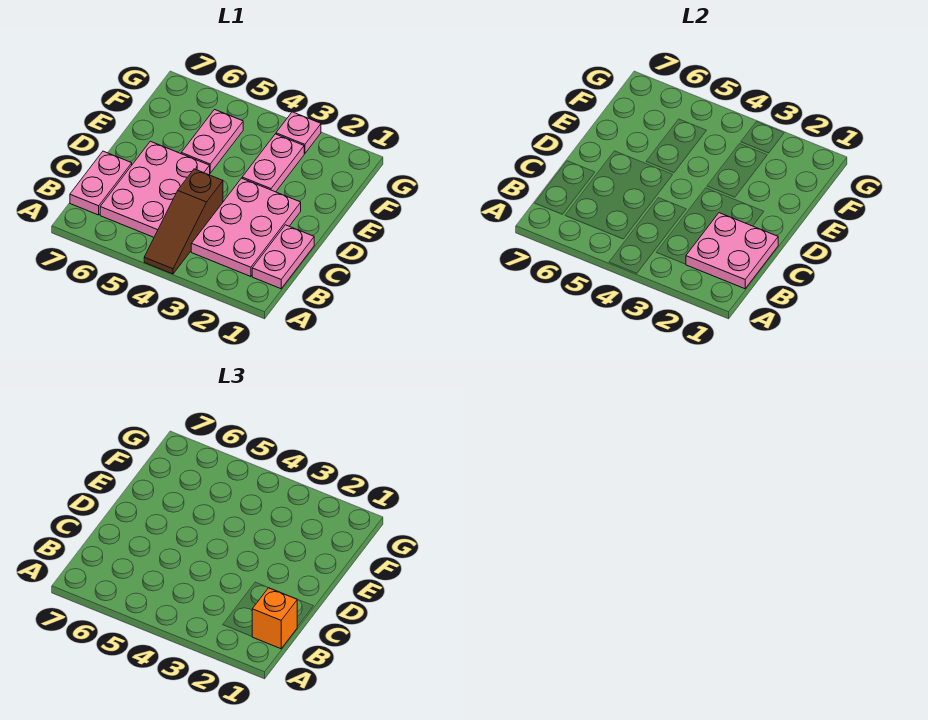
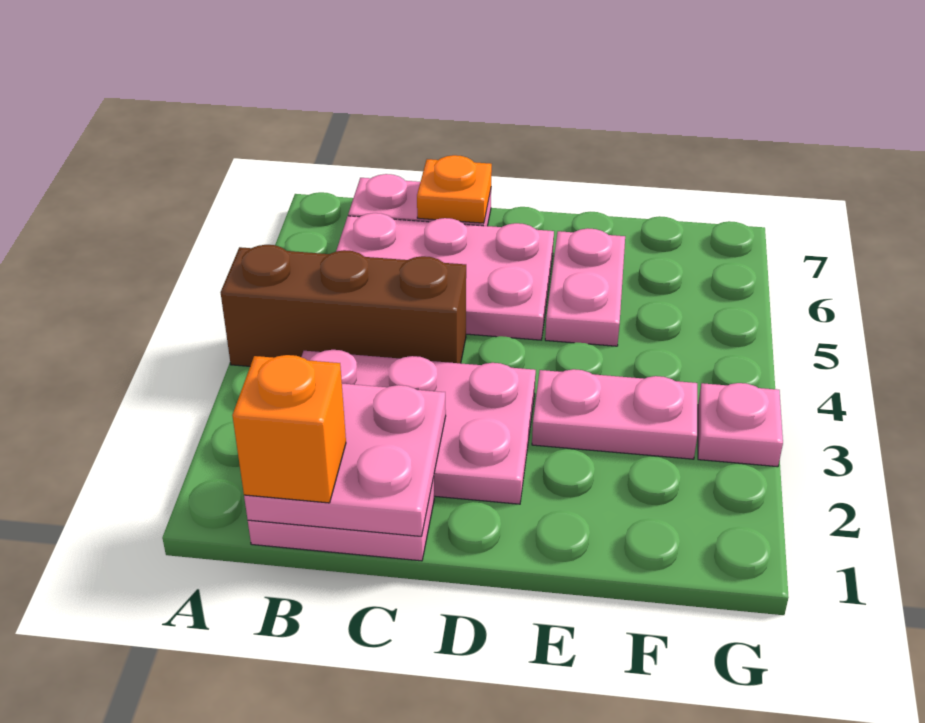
brown slope A4:C4 level 1 top C -> brown brick A4:C4 level 1
none -> orange plate C7 level 2
pink plate E5:F5 level 1 -> pink plate E5:E6 level 1

